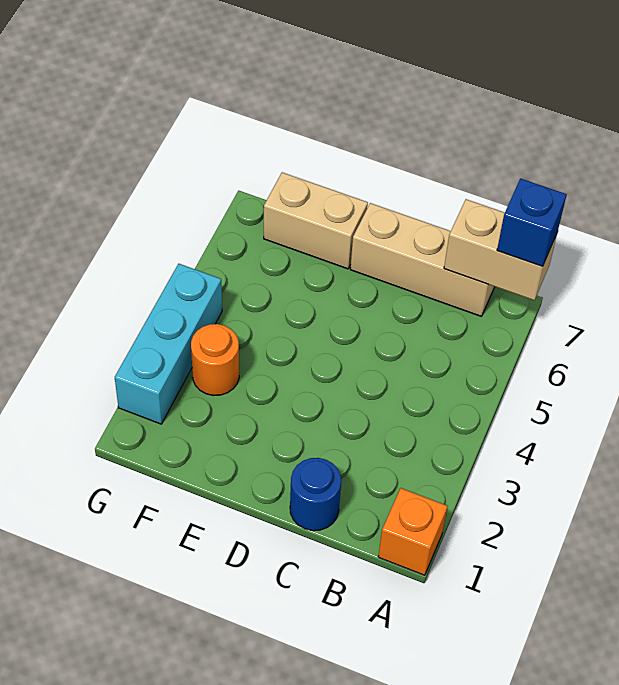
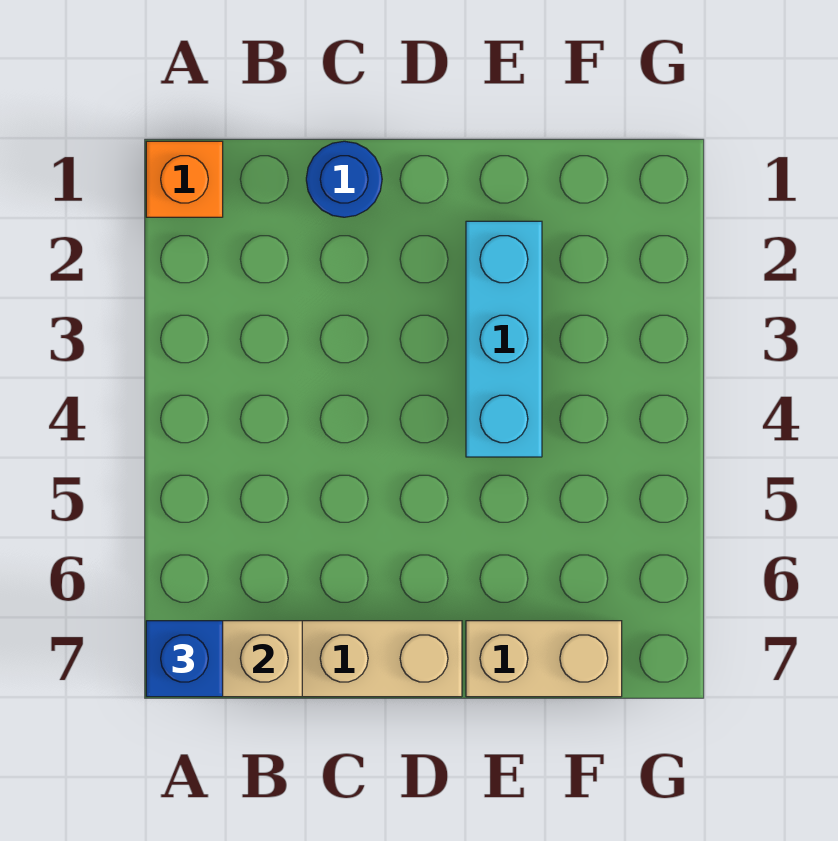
orange round brick F3 level 1 -> none
cyan brick G2:G4 level 1 -> cyan brick E2:E4 level 1

